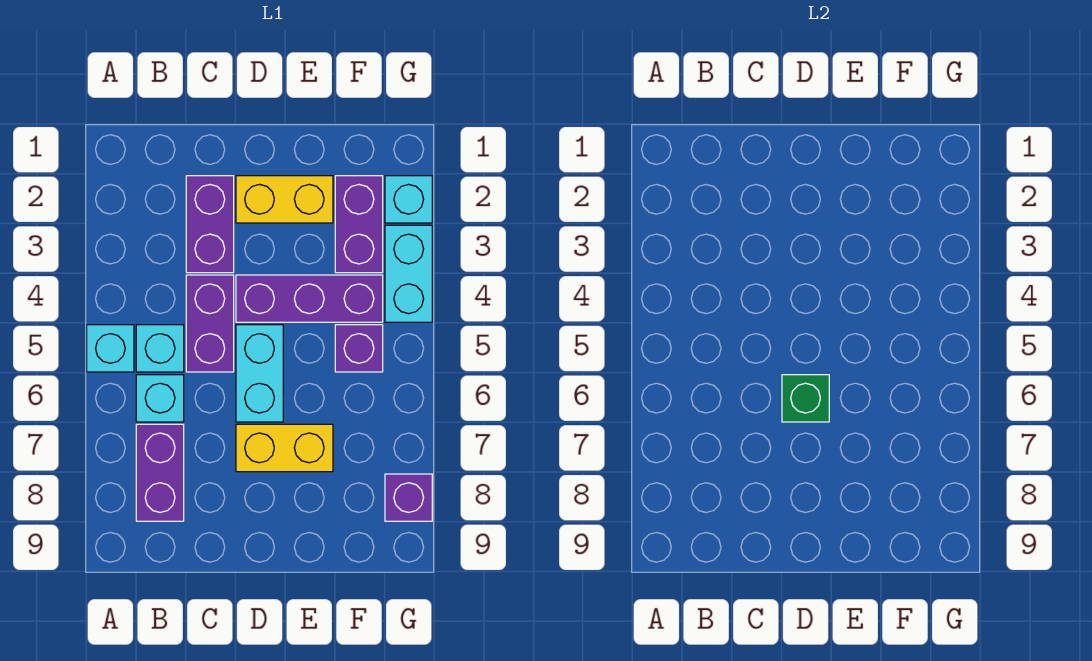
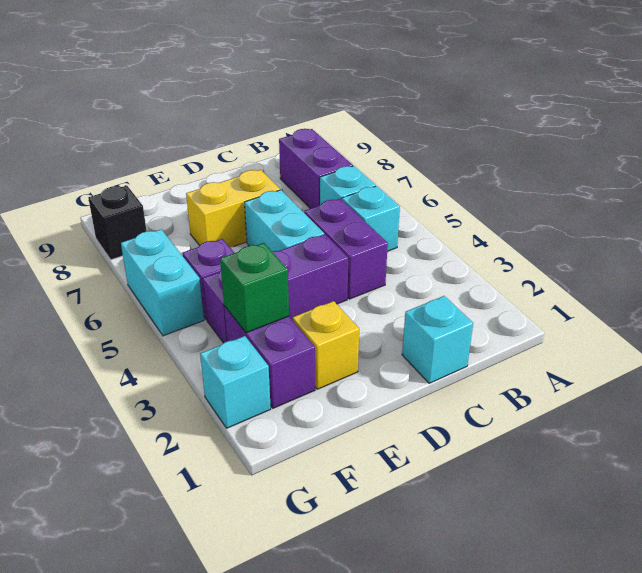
cyan brick A5 level 1 -> cyan brick C1 level 1
purple brick C2:C3 level 1 -> none
yellow brick D2:E2 level 1 -> yellow brick E2 level 1
green brick D6 level 2 -> green brick F3 level 2
cyan brick G3:G4 level 1 -> cyan brick G5:G6 level 1
purple brick G8 level 1 -> black brick G8 level 1

